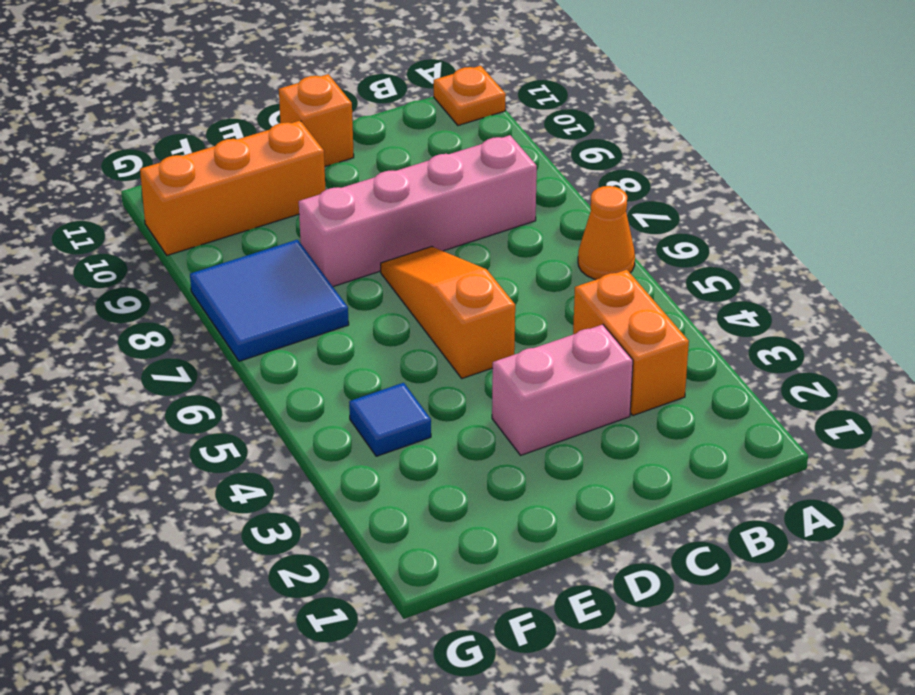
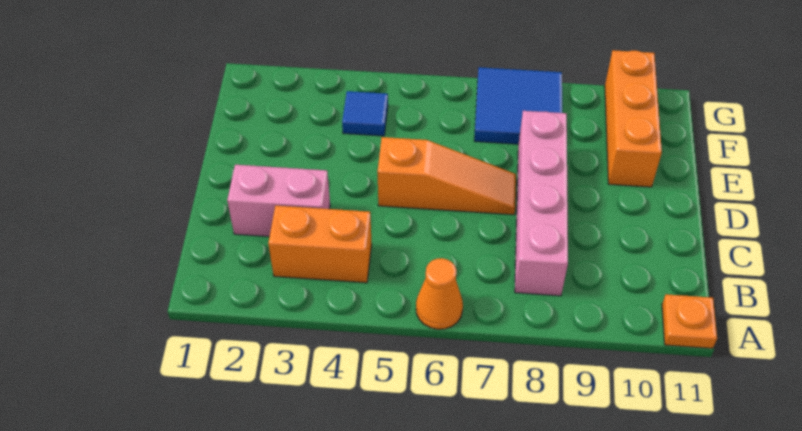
pink brick C3:D3 level 1 -> pink brick C2:C3 level 1
orange brick D11 level 1 -> none

